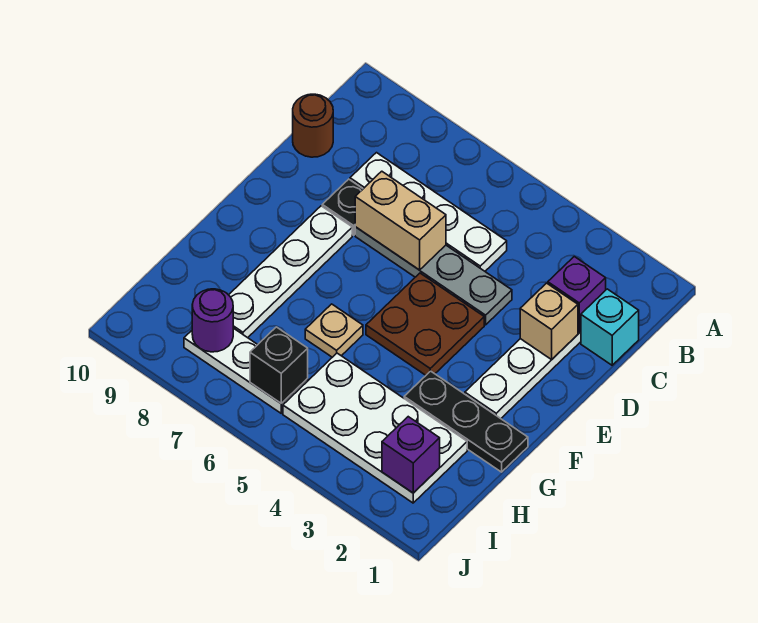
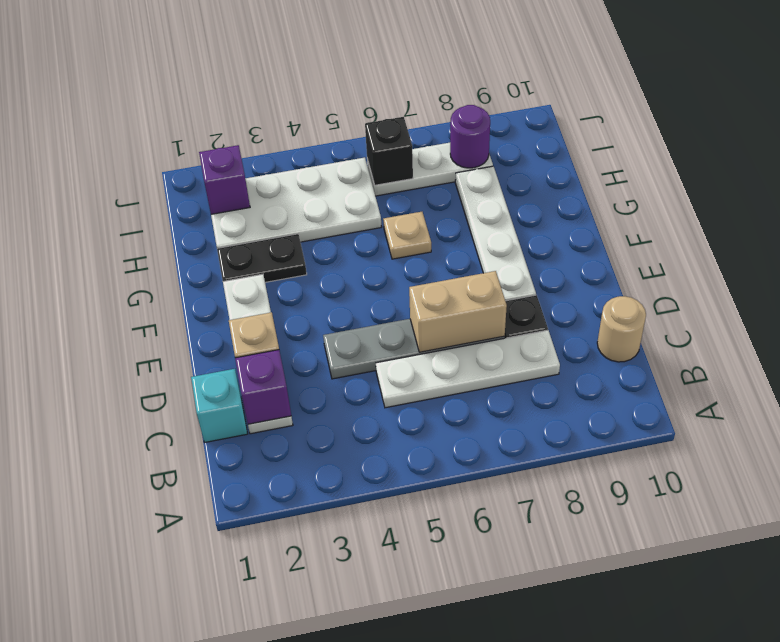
brown round brick C10 level 1 -> tan round brick C10 level 1
brown plate E4:F5 level 1 -> none
black plate G1:G3 level 1 -> black plate G2:G3 level 1

